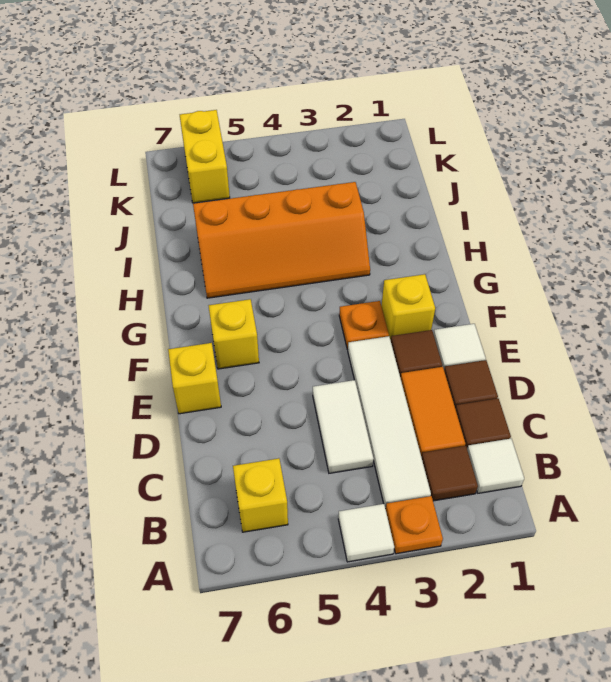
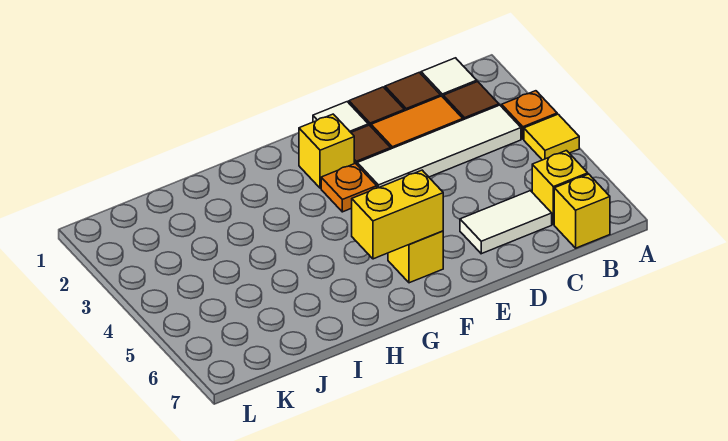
white tile A4 level 1 -> yellow tile A4 level 1
white tile C4:D4 level 1 -> white tile C6:D6 level 1
yellow brick E7 level 1 -> yellow brick B7 level 1
orange slope H3:I6 level 1 top I -> none
yellow brick K6:L6 level 1 -> yellow brick F6:G6 level 2

